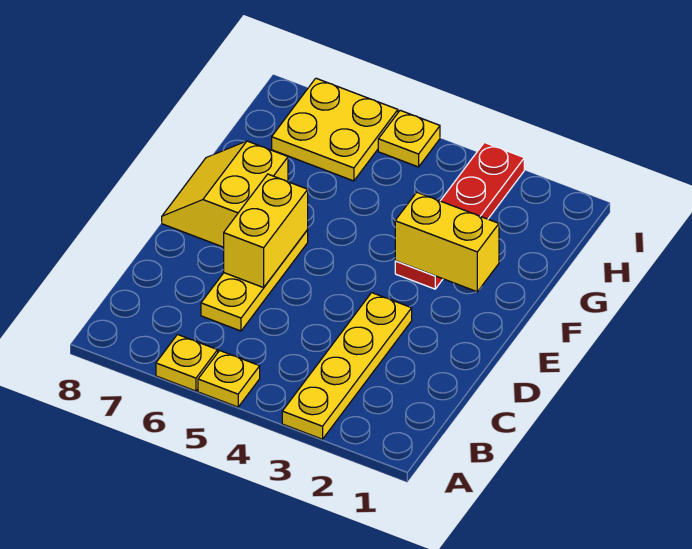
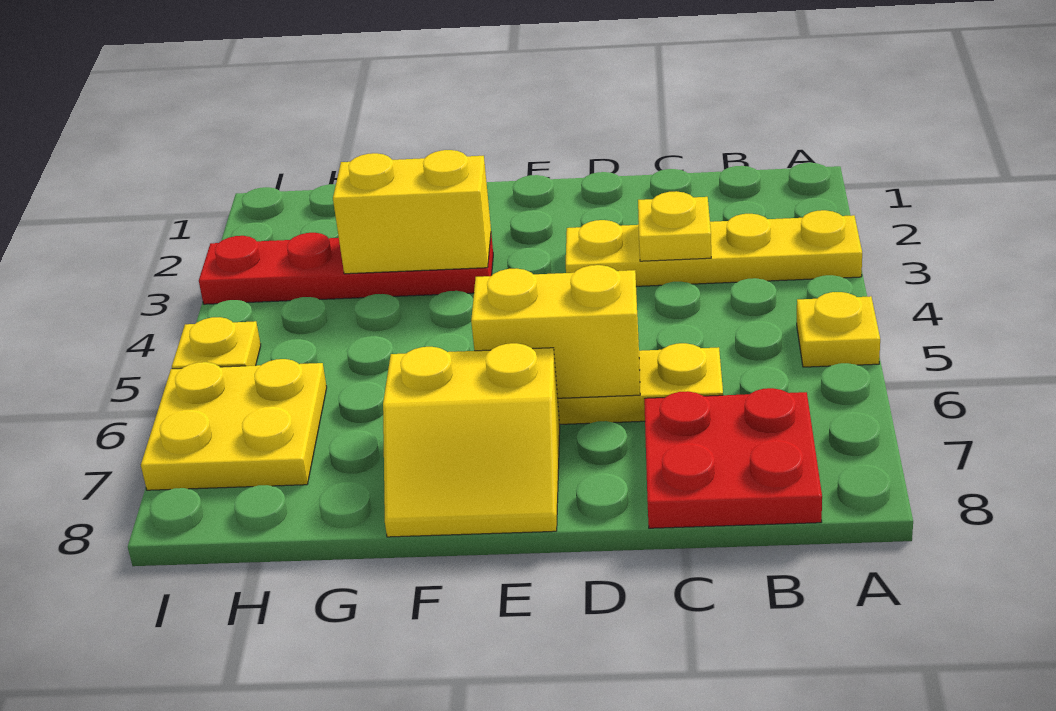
yellow plate A6 level 1 -> yellow plate C3 level 2
none -> red plate B7:C8 level 1
yellow brick F2:F3 level 2 -> yellow brick F3:G3 level 2

